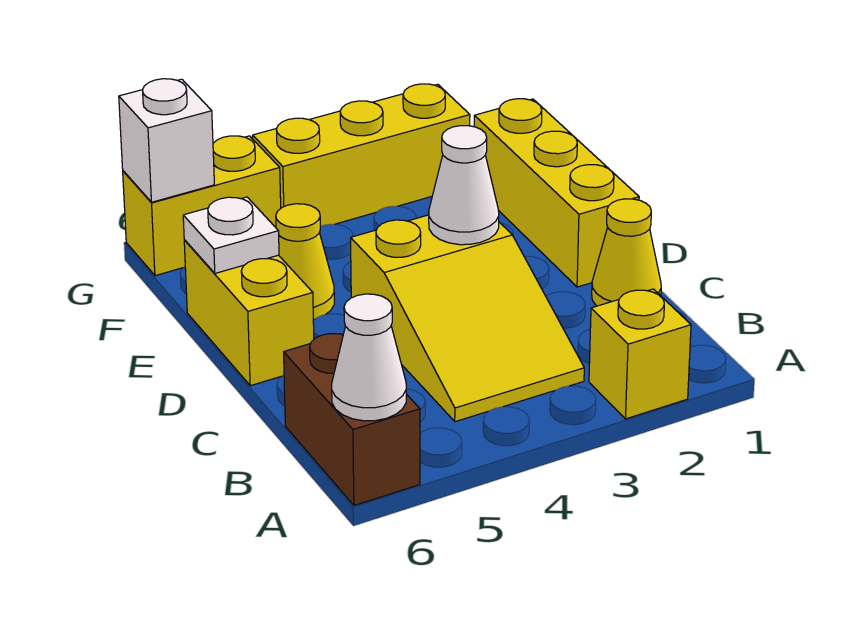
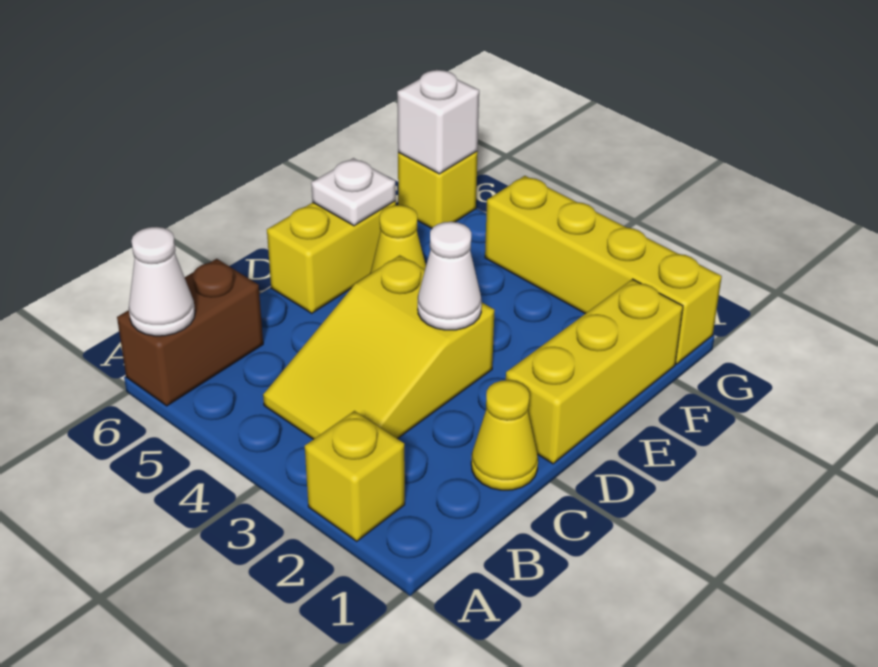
yellow brick G2:G4 level 1 -> yellow brick G1:G4 level 1
yellow brick G5:G6 level 1 -> yellow brick G6 level 1

